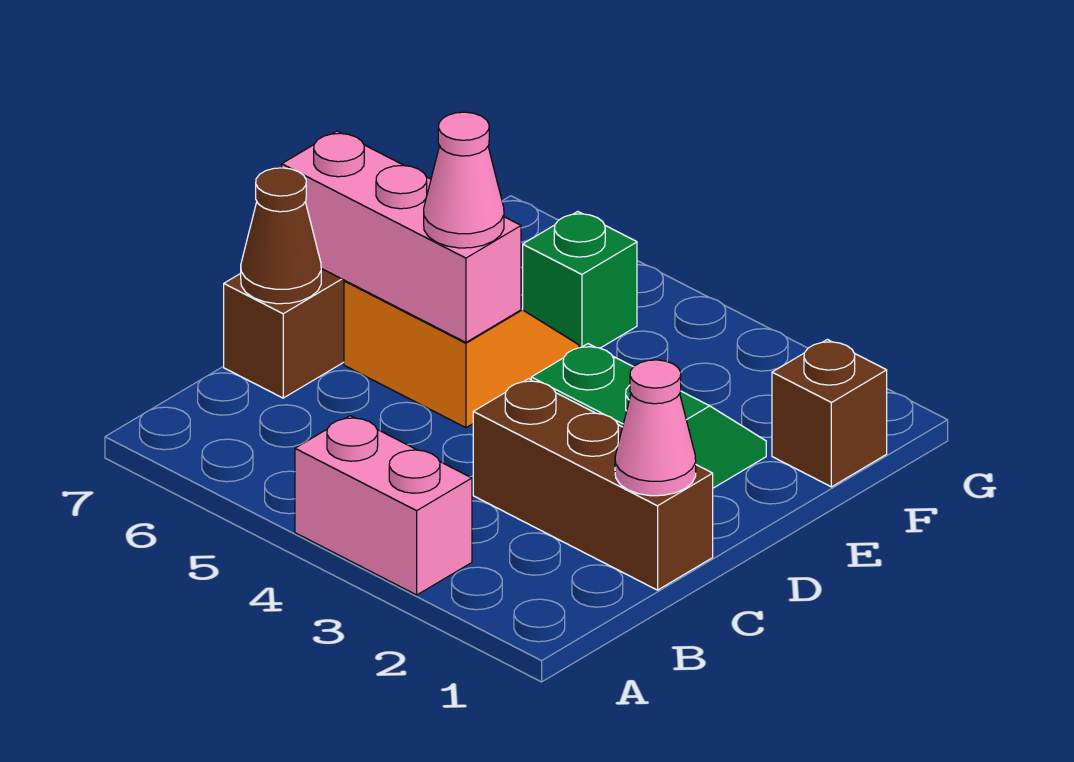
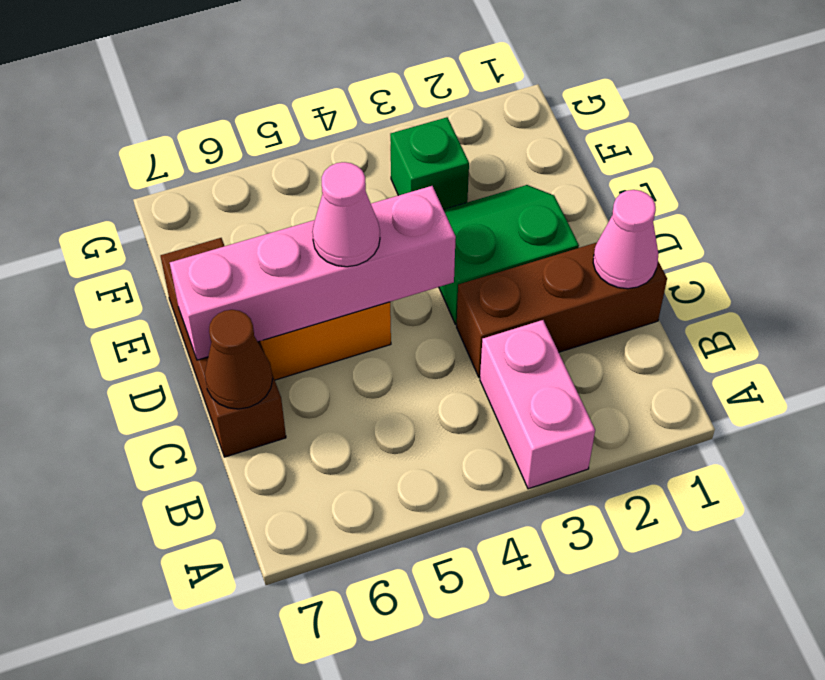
pink brick A3:A4 level 1 -> pink brick A3:B3 level 1
pink brick D5:D7 level 2 -> pink brick D4:D7 level 2
brown brick F1 level 1 -> none
green brick F5 level 1 -> green brick F3 level 1

